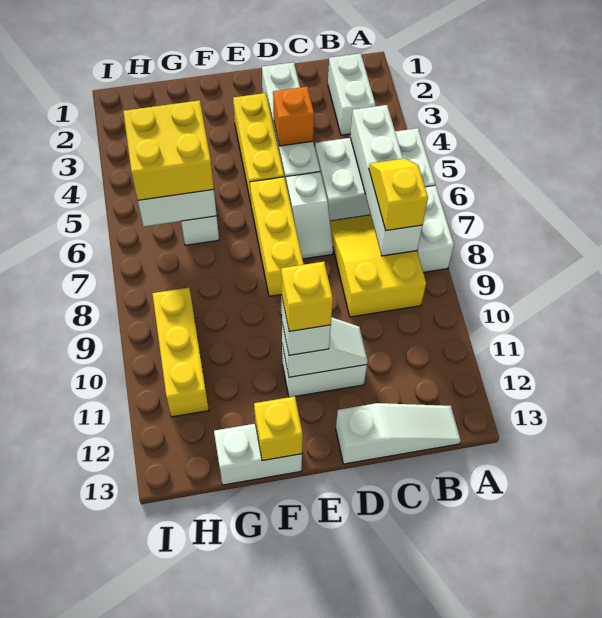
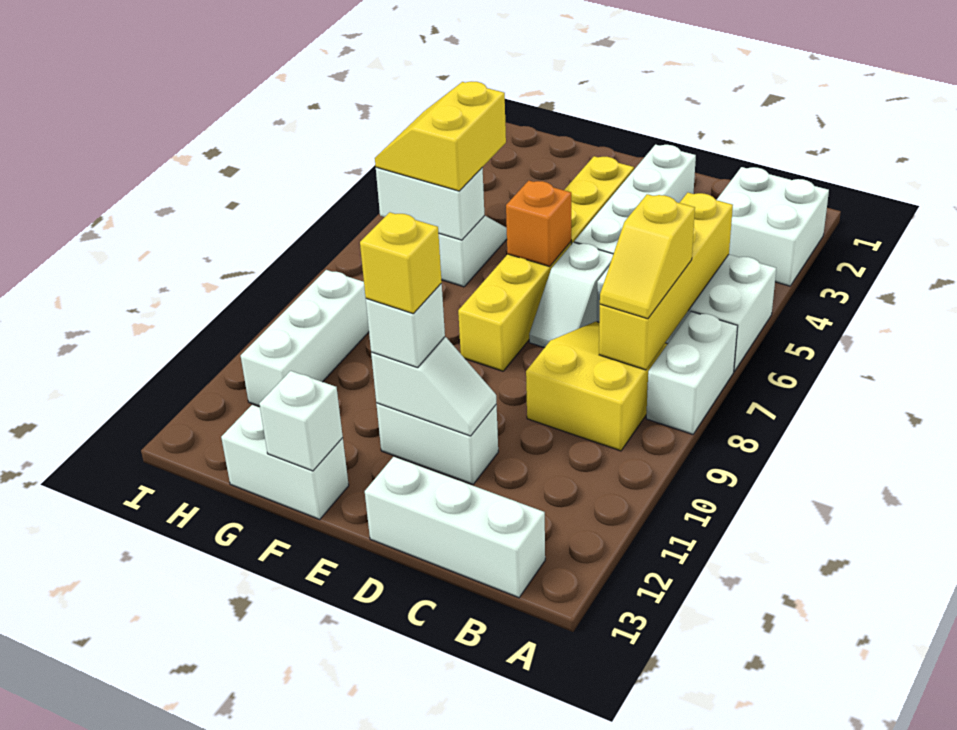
white brick B2:B3 level 1 -> white brick A2:B3 level 1
white brick B5:B8 level 2 -> yellow brick B5:B8 level 2
yellow slope B7:B8 level 3 top 8 -> yellow slope B7:B8 level 3 top 7
white slope B13:D13 level 1 top D -> white brick B13:D13 level 1
orange brick D4 level 2 -> orange brick E6 level 2
yellow brick F13 level 2 -> white brick F13 level 2
yellow brick G5:H6 level 3 -> yellow slope G5:H6 level 3 top G
yellow brick H9:H11 level 1 -> white brick H9:H11 level 1

